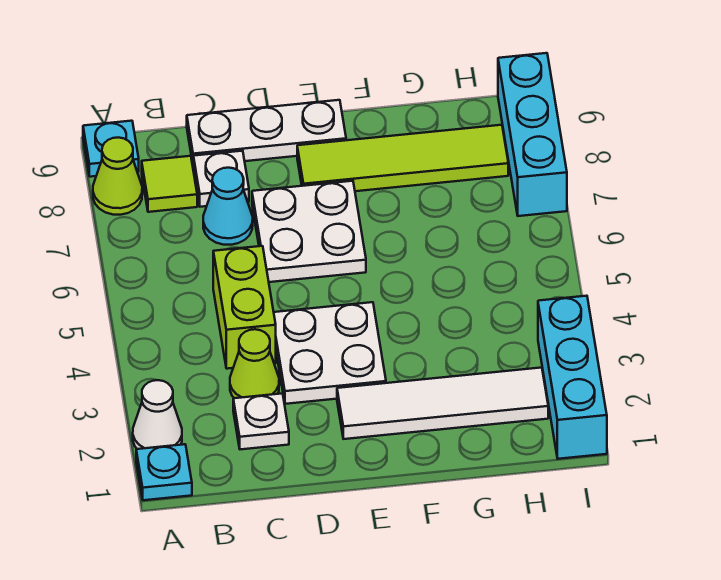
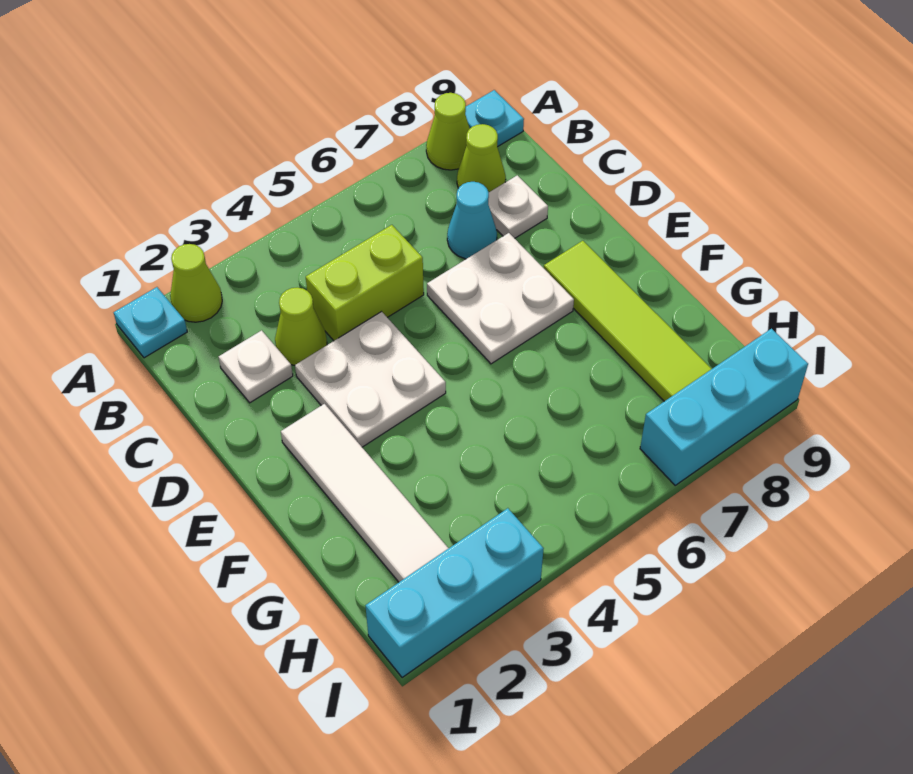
white cone A2 level 1 -> lime cone A2 level 1
lime tile B8 level 1 -> lime cone B8 level 1
white plate C9:E9 level 1 -> none

